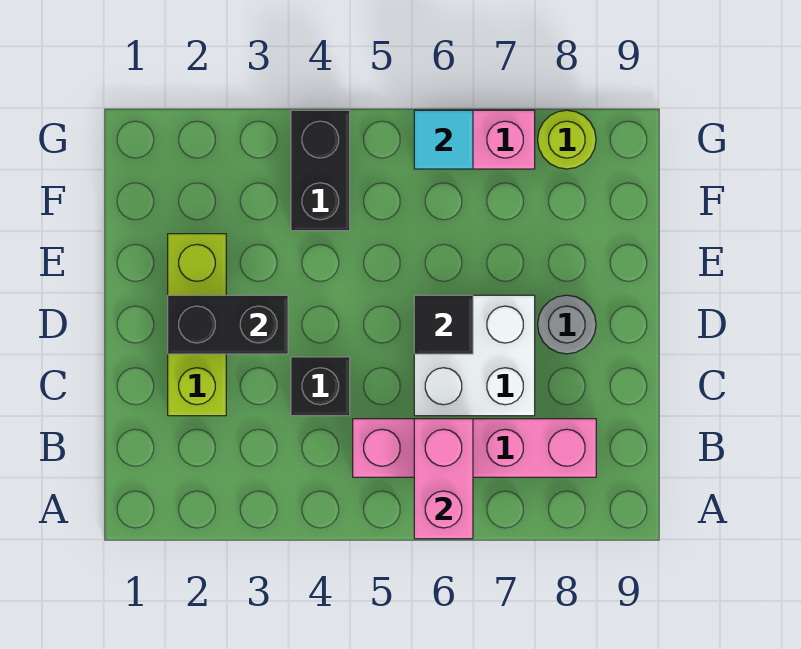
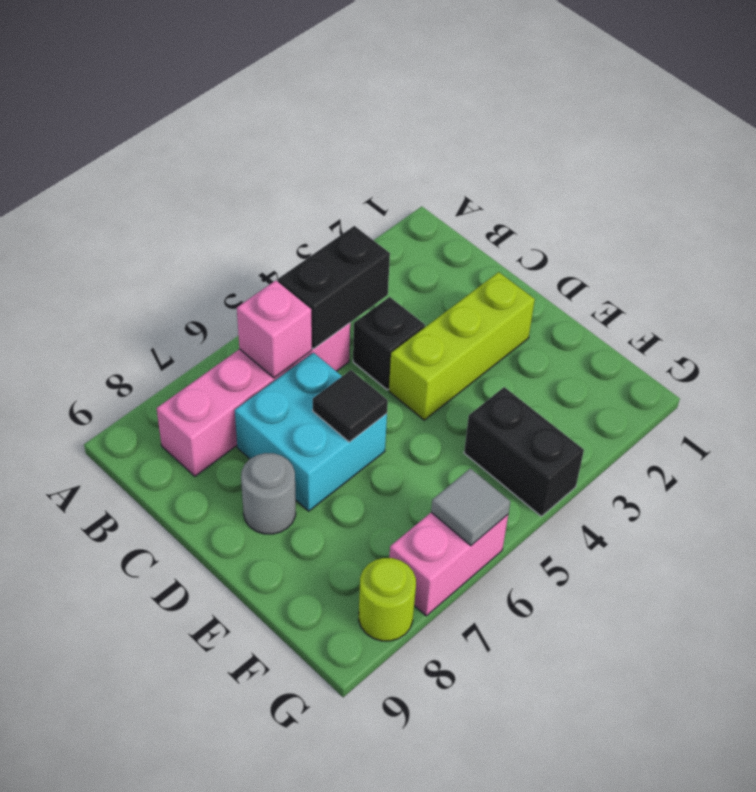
pink brick A6:B6 level 2 -> pink brick B6 level 2
lime brick C2:E2 level 1 -> lime brick D2:D4 level 1
white brick C6:D7 level 1 -> cyan brick C6:D7 level 1
black brick D2:D3 level 2 -> black brick B4:B5 level 2
cyan tile G6 level 2 -> grey tile G6 level 2

